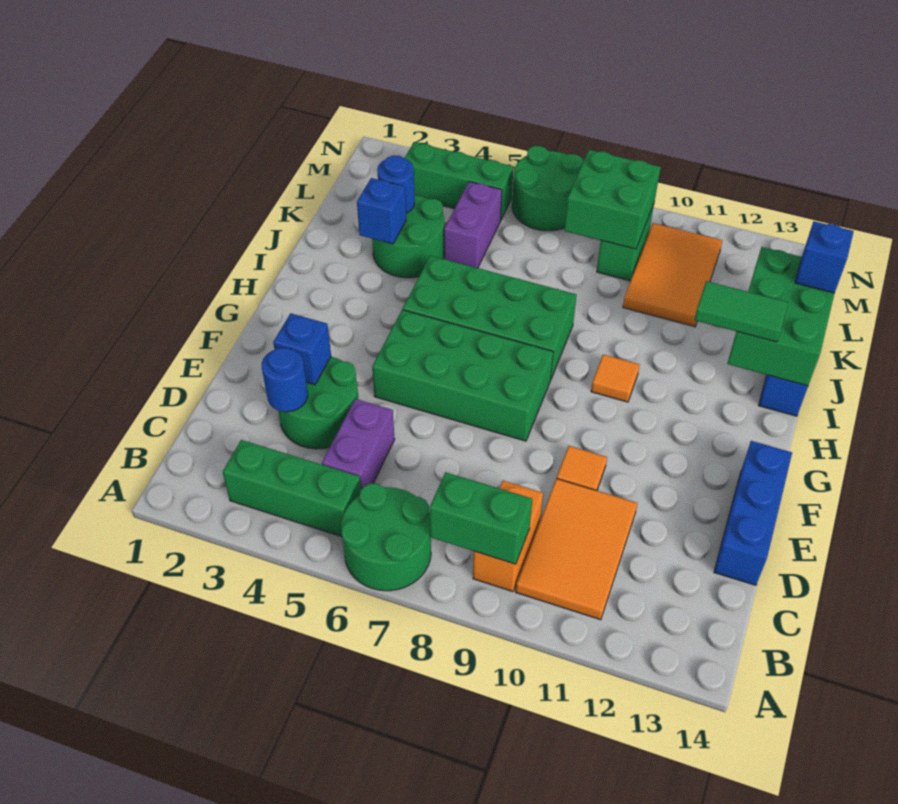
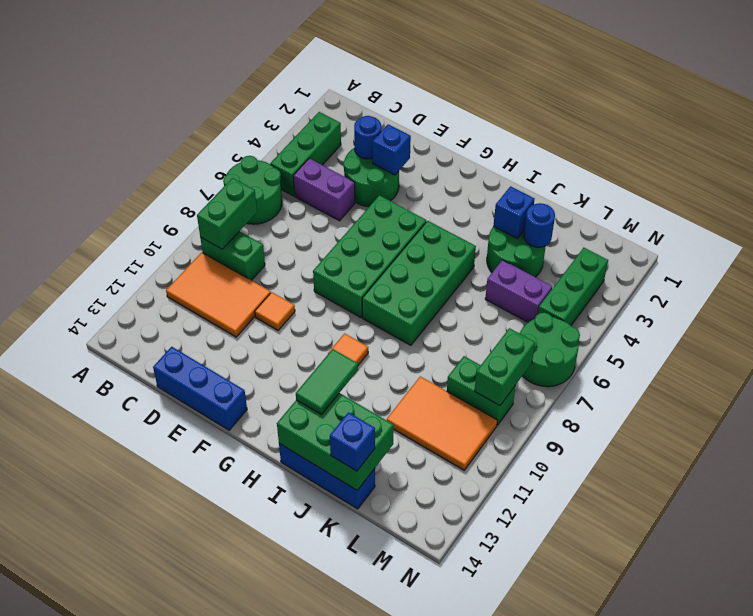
orange brick B9:C9 level 1 -> green brick B9:C9 level 1
green brick L8:M9 level 2 -> green brick M8:M9 level 2

